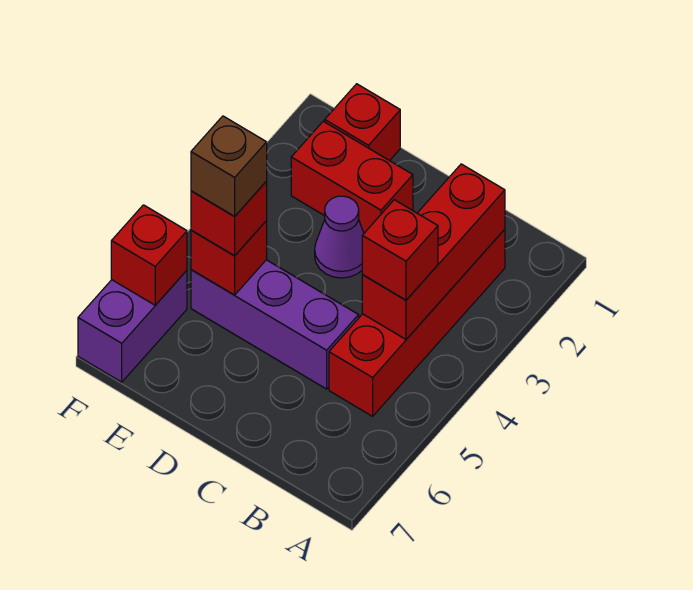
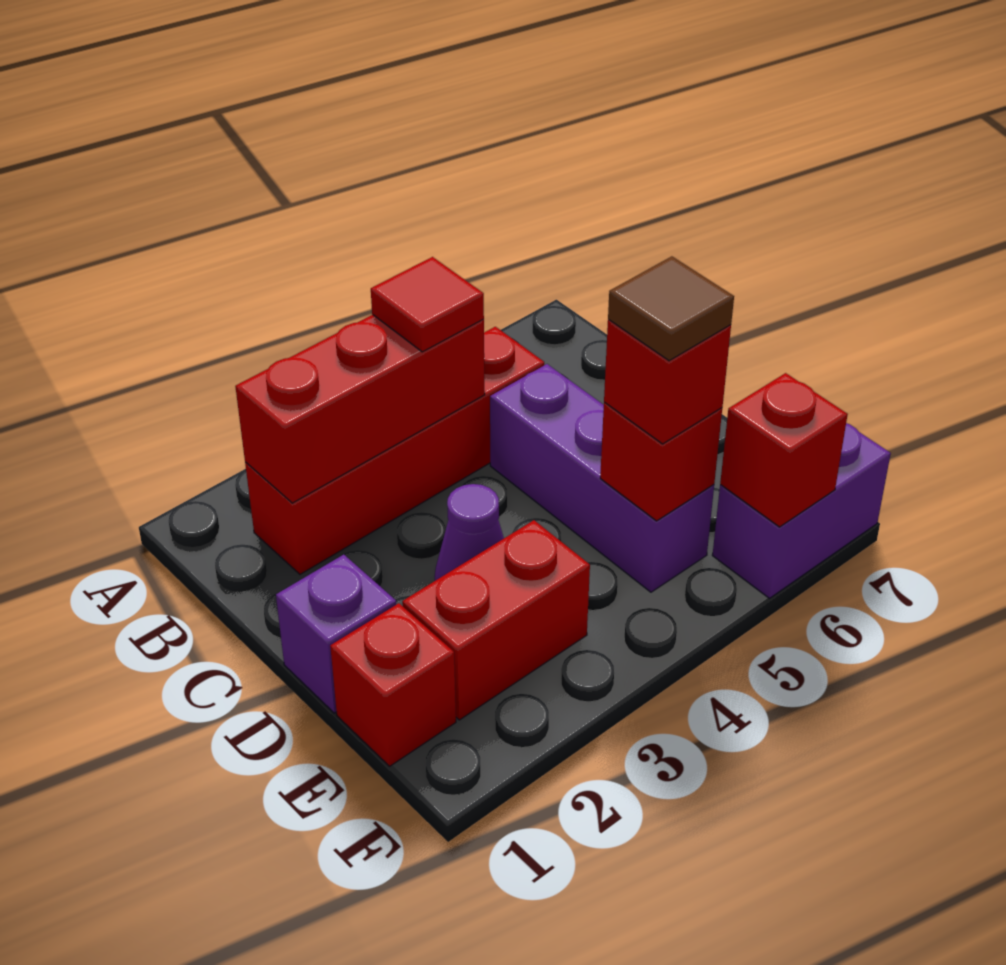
red brick B4 level 3 -> red tile B4 level 3
none -> purple brick D1 level 1
red brick D2:E2 level 1 -> red brick E2:E3 level 1
brown brick E5 level 4 -> brown tile E5 level 4

